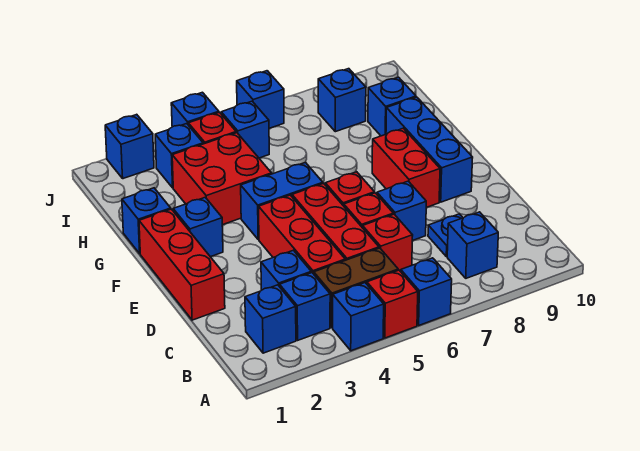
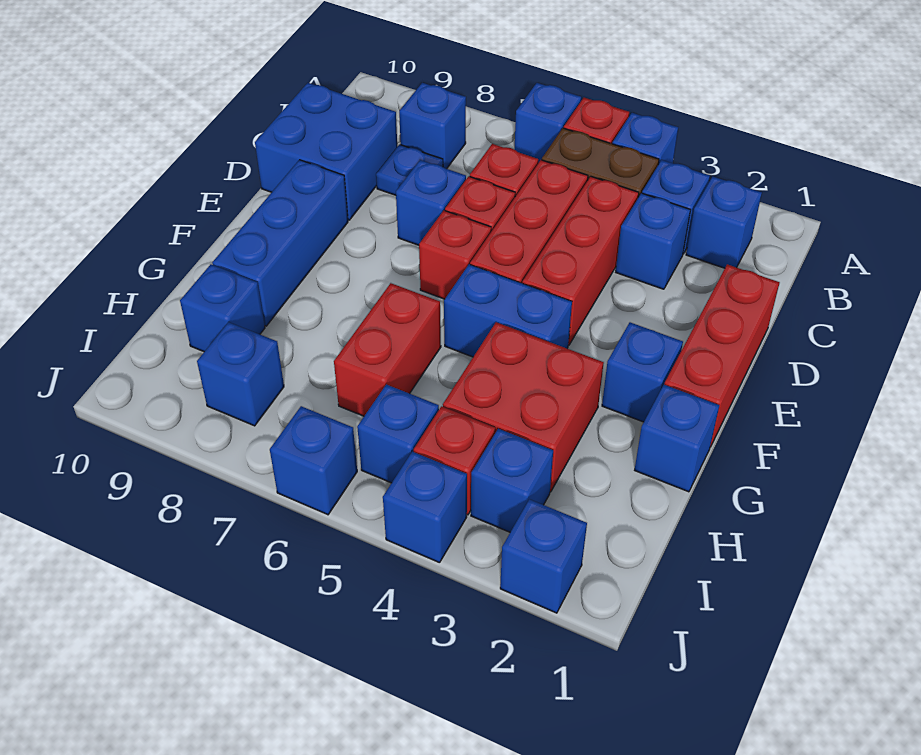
none -> blue brick C9:D10 level 1
red brick E8:F8 level 1 -> red brick G6:H6 level 1

